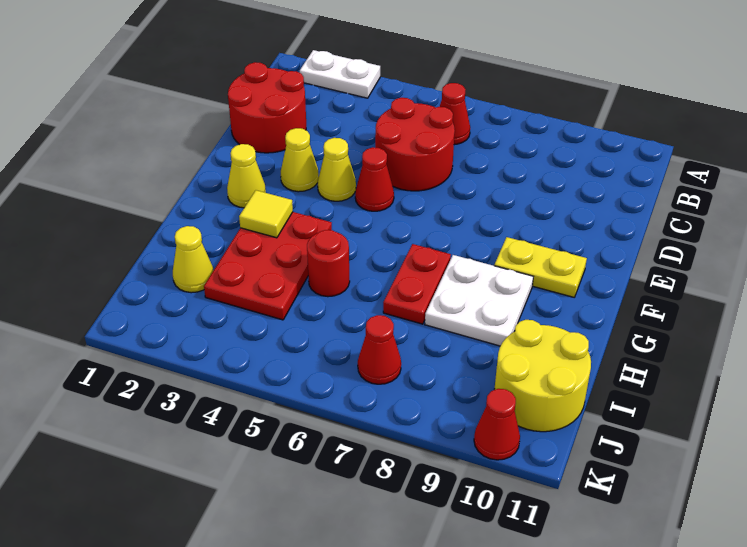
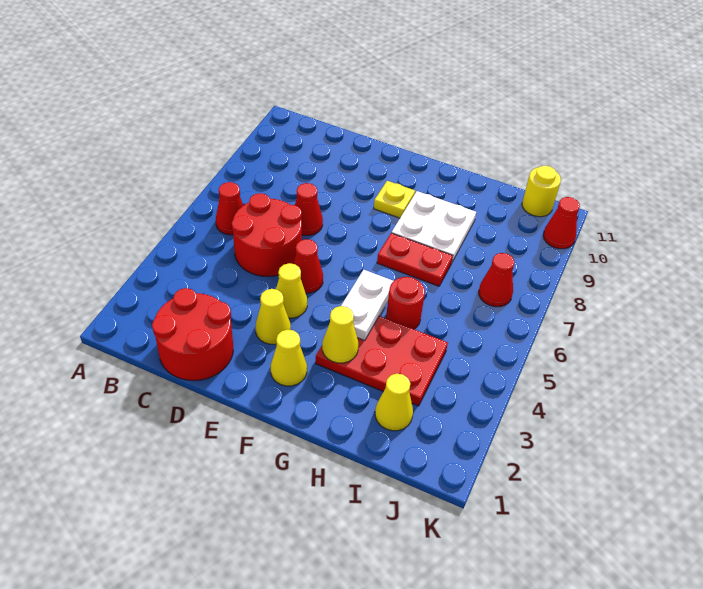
white plate A2:A3 level 1 -> white plate G4:G5 level 2
none -> red cone D7 level 1
yellow plate F9:F10 level 1 -> yellow plate F9 level 1
yellow tile G3 level 2 -> yellow cone G3 level 2
yellow round brick I10:J11 level 1 -> yellow round brick J11 level 1

